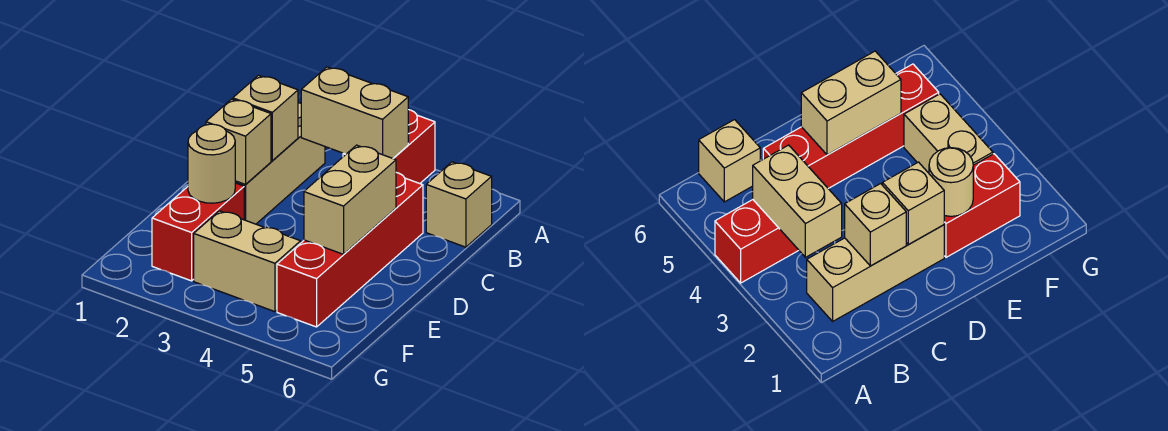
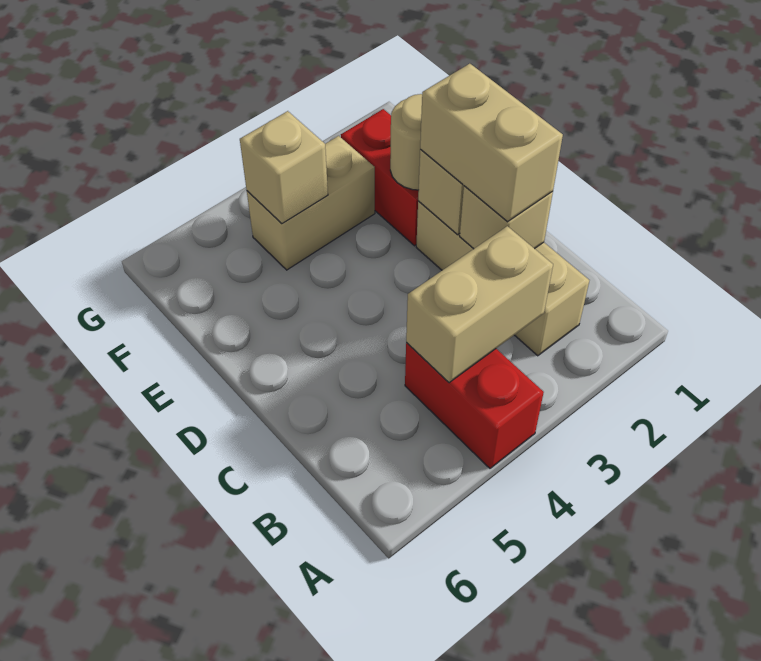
tan brick B6 level 1 -> tan brick F4 level 2
red brick C5:F5 level 1 -> none
tan brick D5:E5 level 2 -> tan brick C2:D2 level 3

